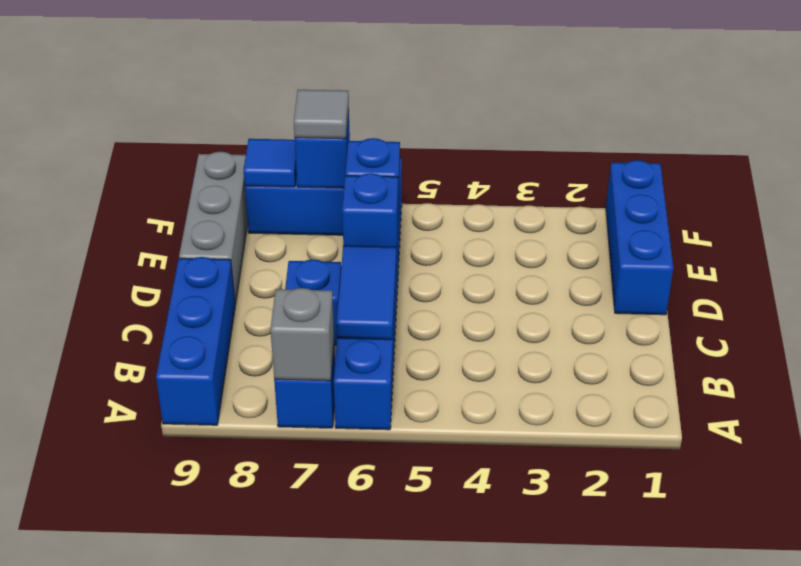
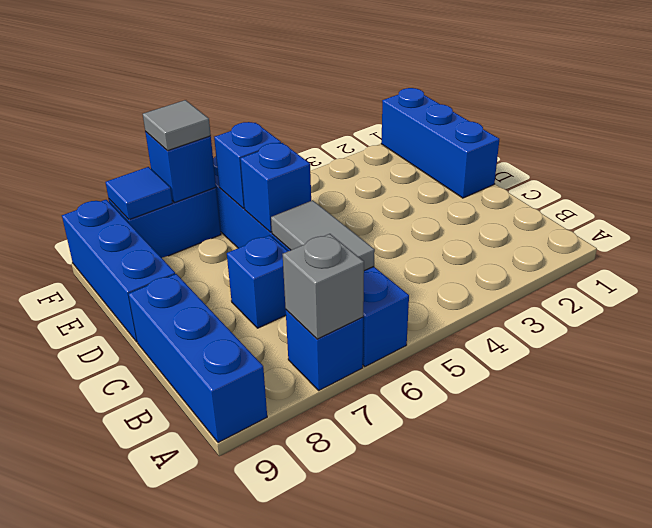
blue tile B6:C6 level 2 -> grey tile B6:C6 level 2
grey brick D9:F9 level 1 -> blue brick D9:F9 level 1

